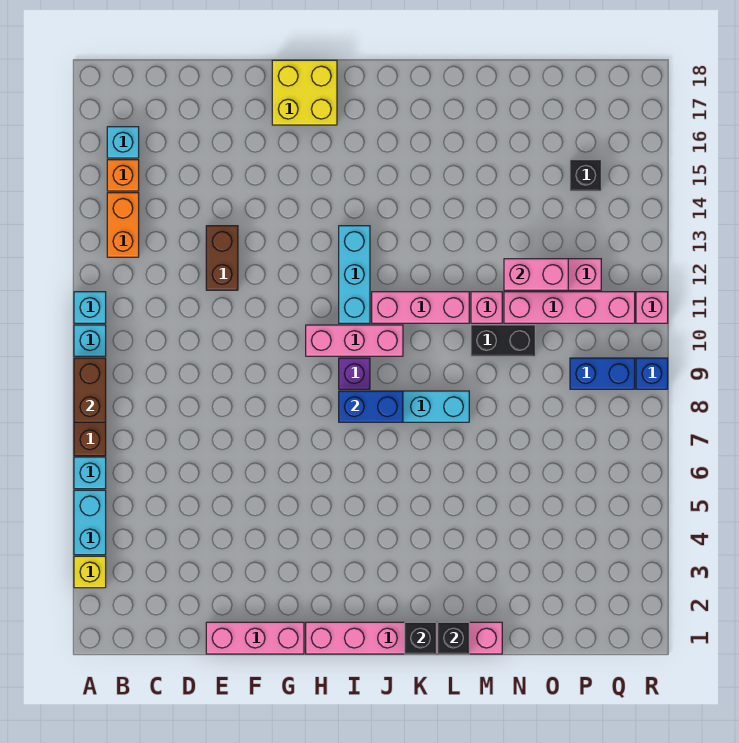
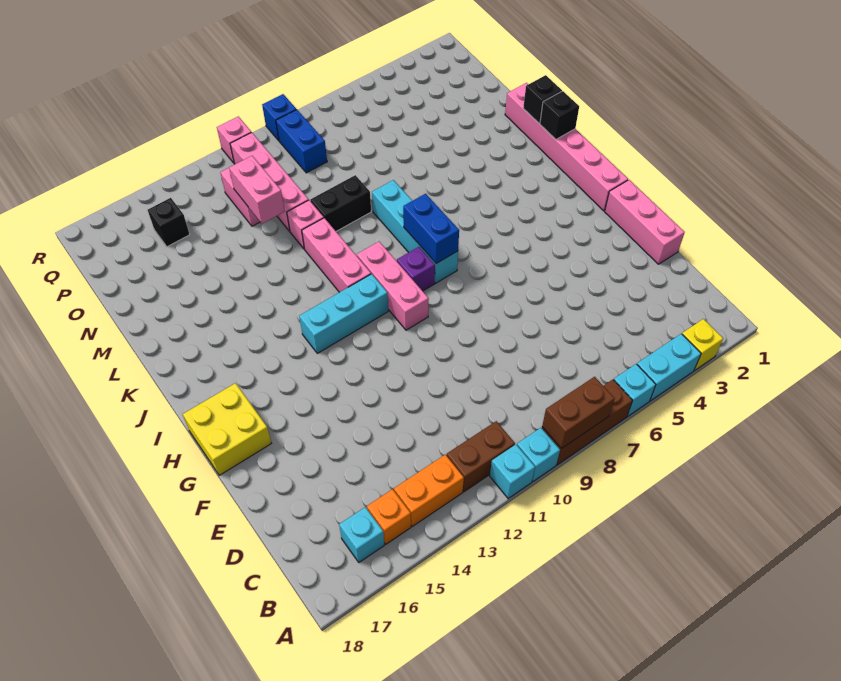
brown brick E12:E13 level 1 -> brown brick B11:B12 level 1
black brick M10:N10 level 1 -> black brick M9:M10 level 1

